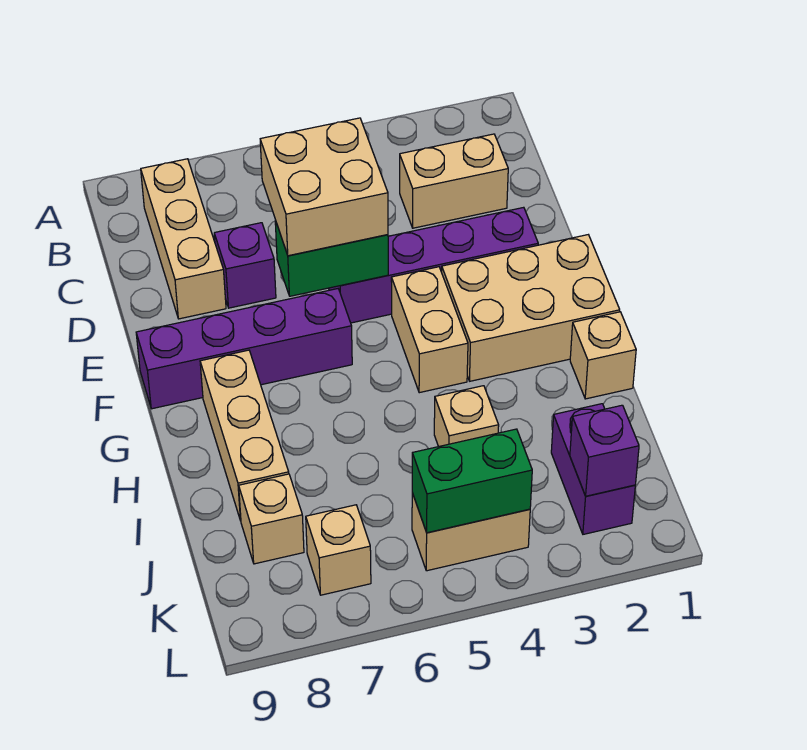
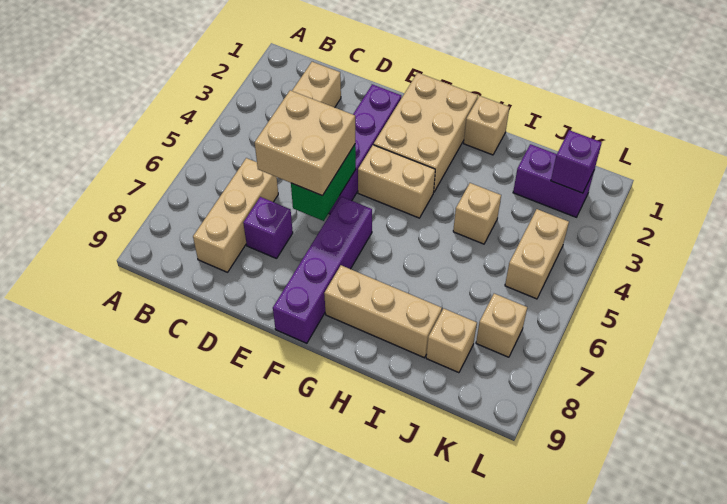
tan brick B8:D8 level 1 -> tan brick C6:C8 level 1
green brick K4:K5 level 2 -> none

